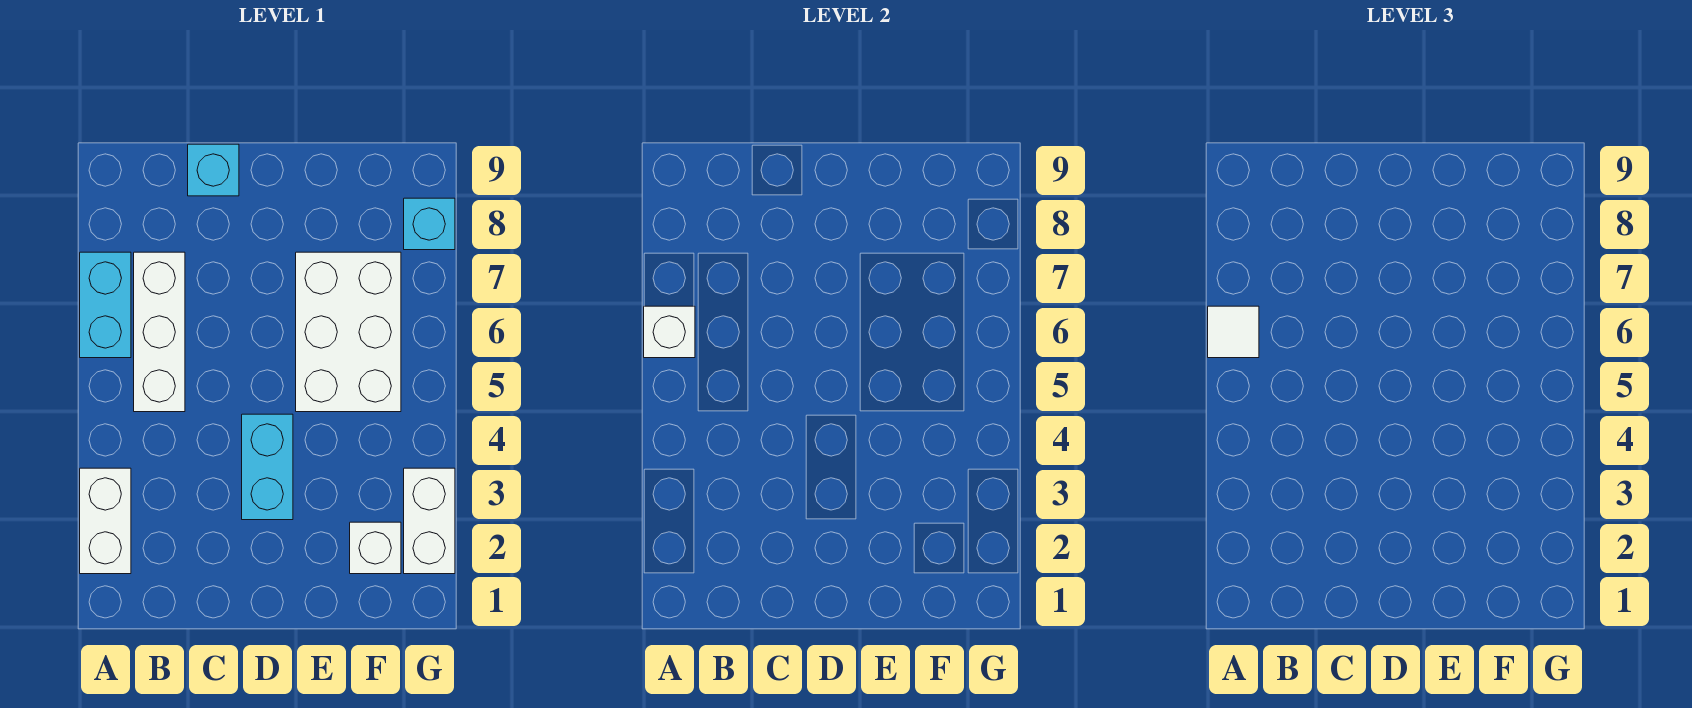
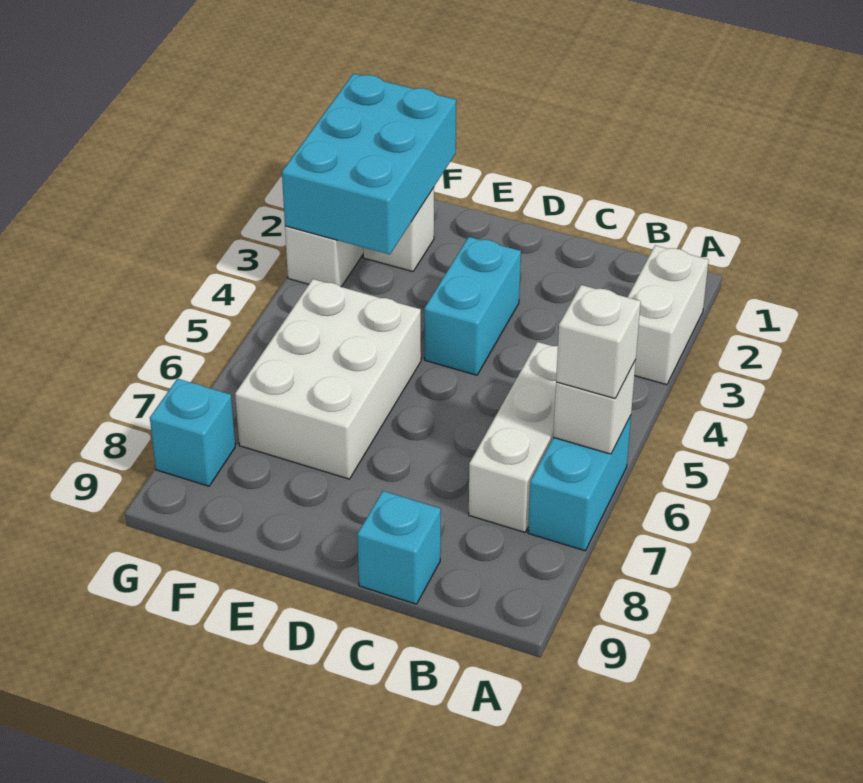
white tile A6 level 3 -> white brick A6 level 3
none -> cyan brick F1:G3 level 2

